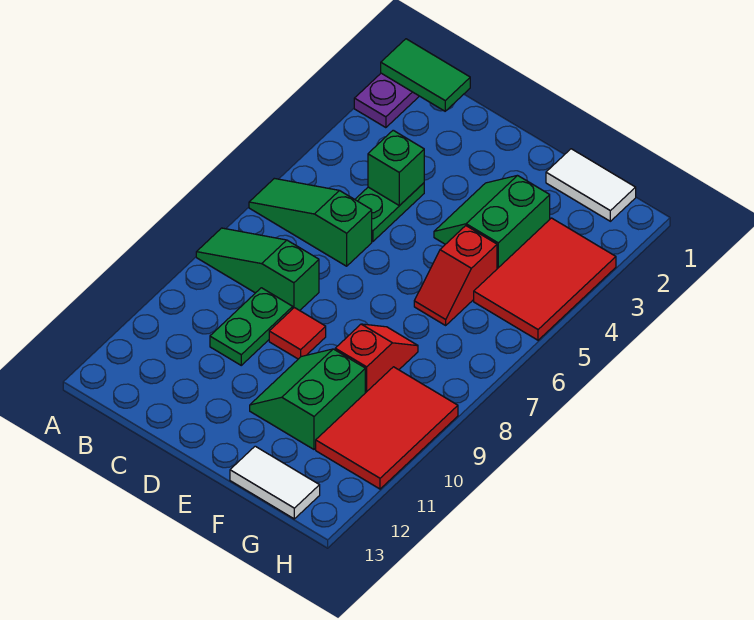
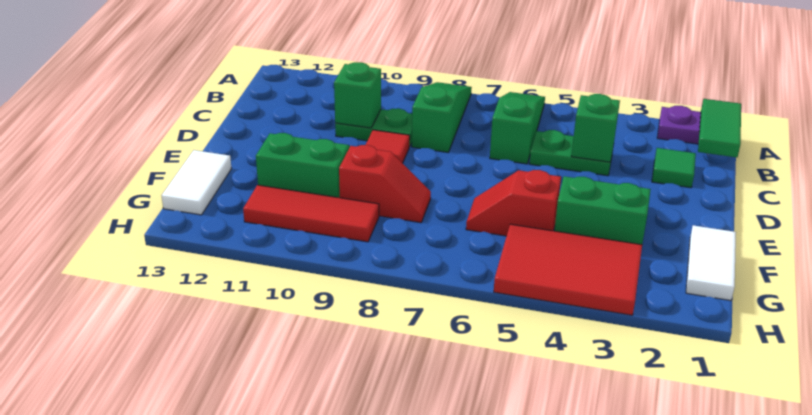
none -> green tile C2 level 1
none -> green brick C10 level 2
red tile G9:H11 level 1 -> red tile G9:G11 level 1

